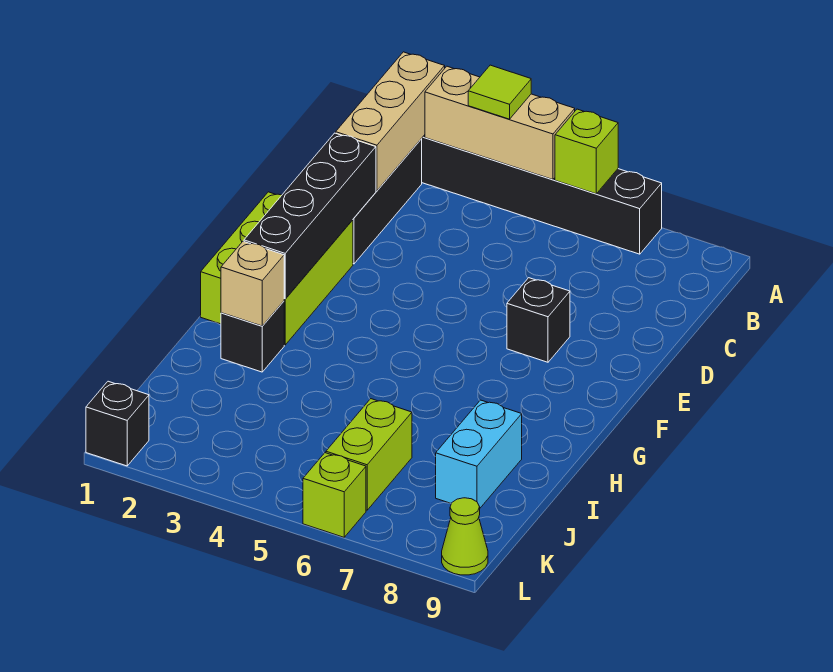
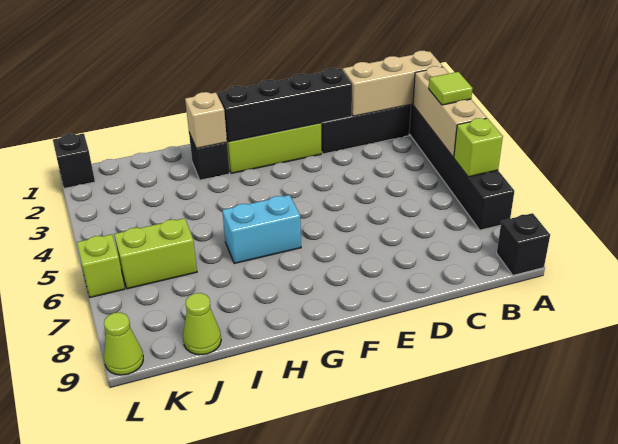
black brick E7 level 1 -> black brick A9 level 1
cyan brick I8:J8 level 1 -> cyan brick G6:H6 level 1
none -> lime cone J9 level 1

